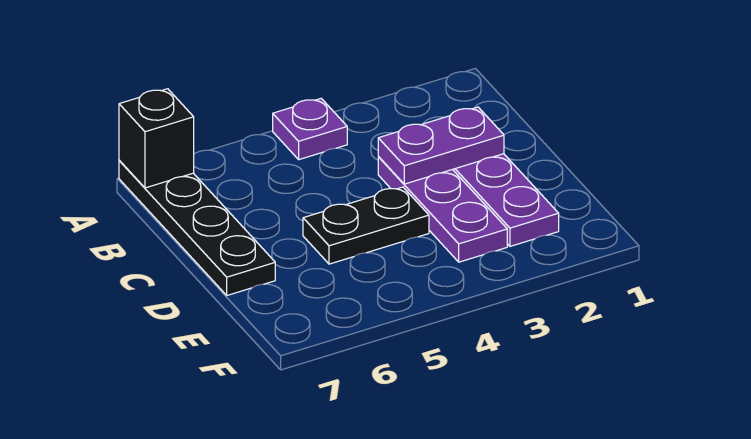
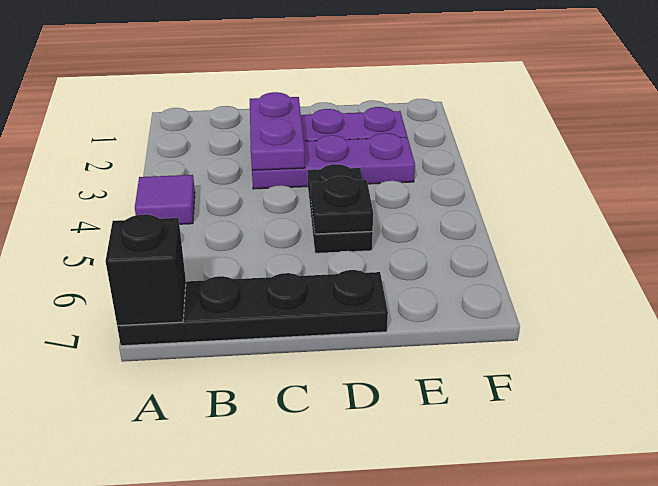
purple plate A4 level 1 -> purple tile A4 level 1
none -> black plate D5 level 2

